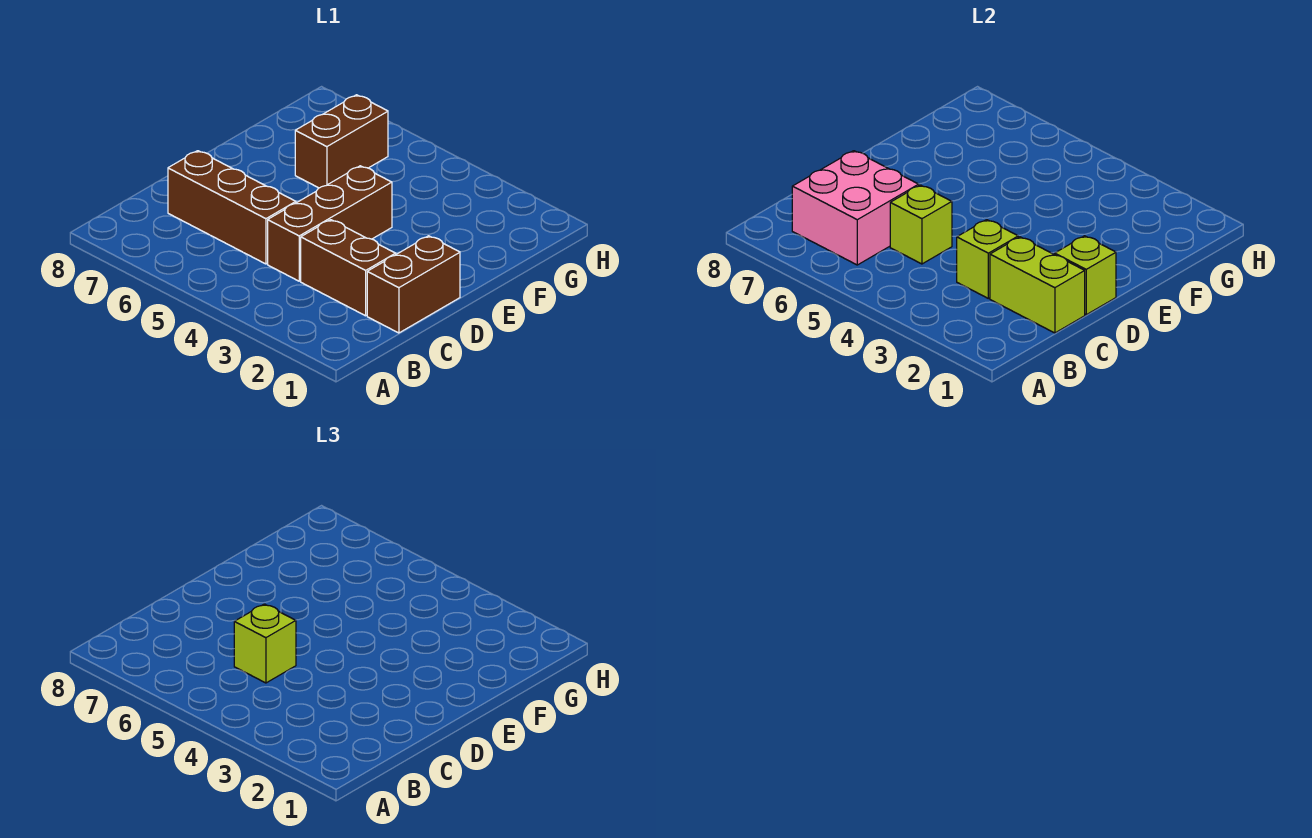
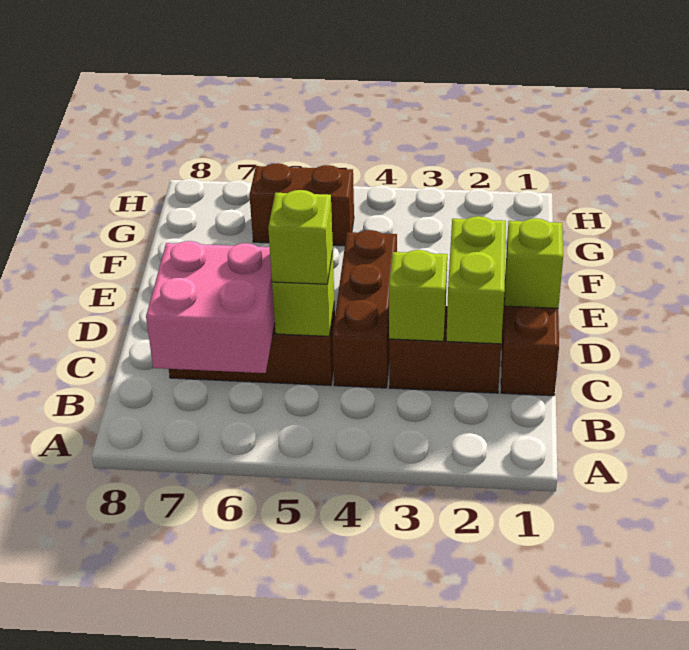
lime brick C1:C2 level 2 -> lime brick C2:D2 level 2
brown brick F6:G6 level 1 -> brown brick G5:G6 level 1

